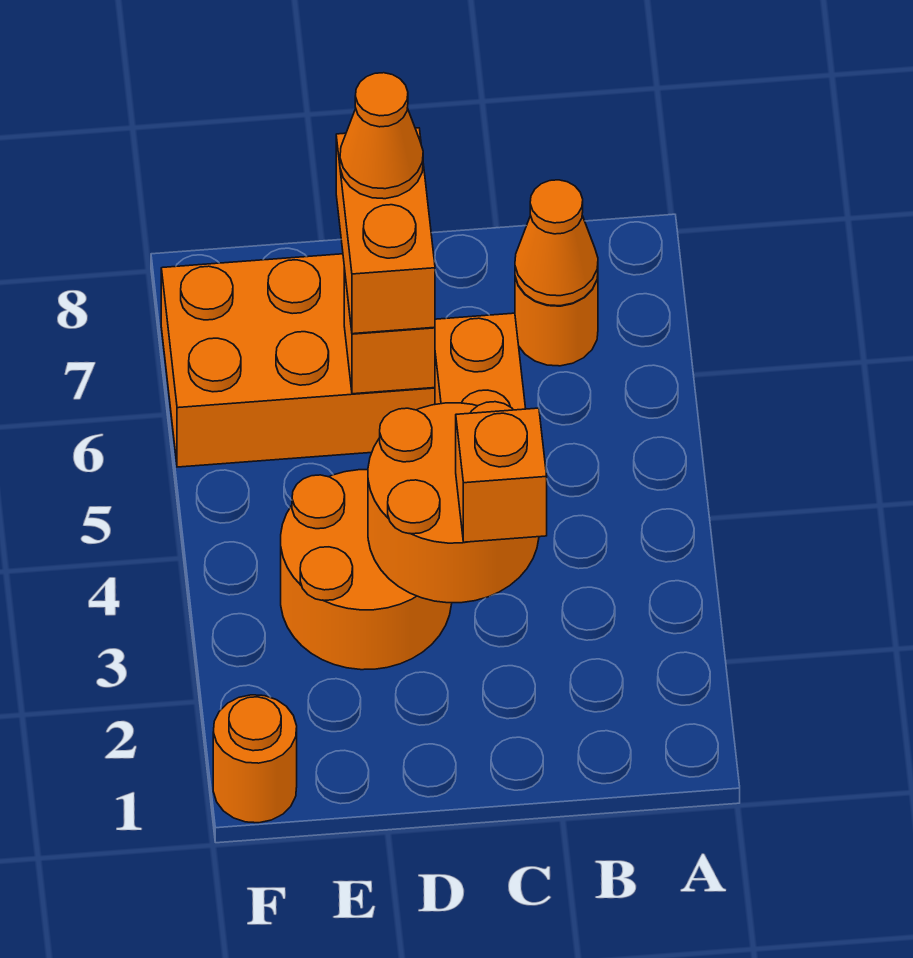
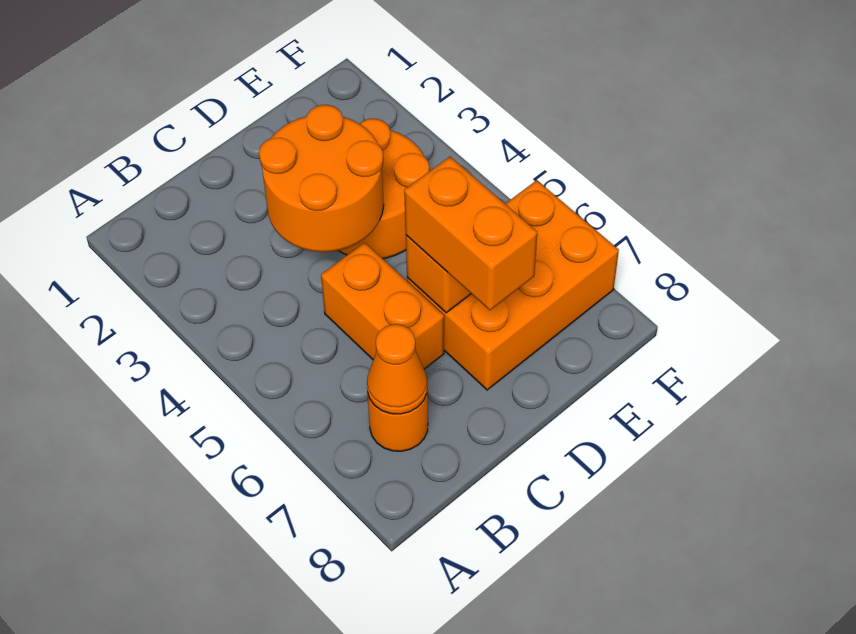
orange brick C3 level 3 -> none
orange cone D7 level 4 -> none
orange round brick F1 level 1 -> none

